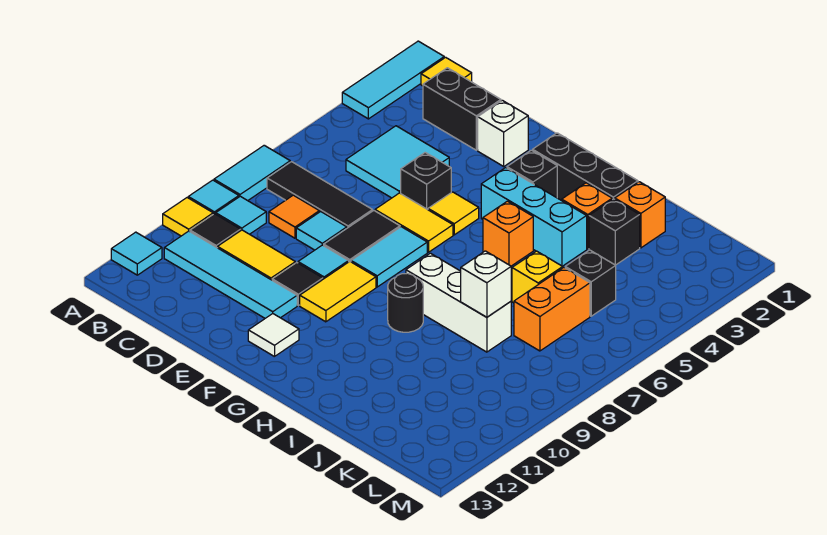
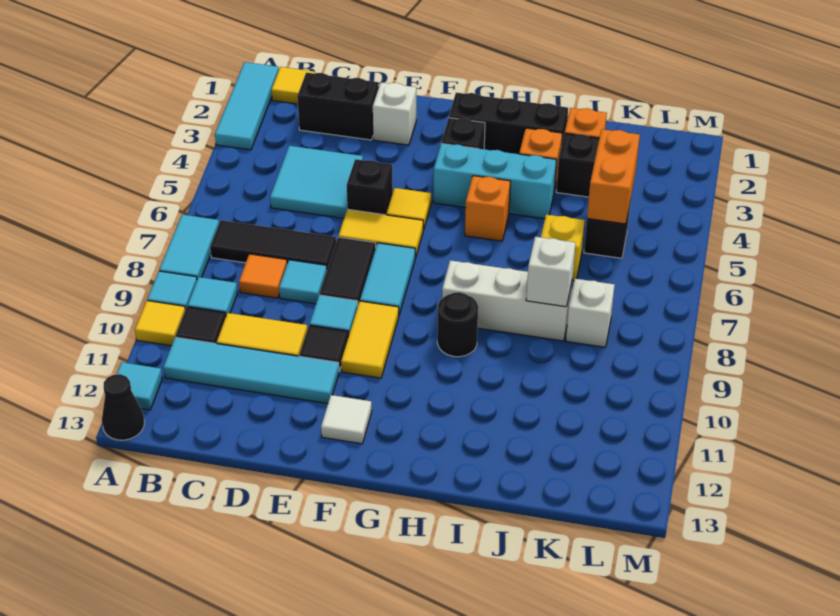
none -> black cone A13 level 1
orange brick K6:K7 level 1 -> orange brick K4:K5 level 2
none -> white brick K8 level 1

